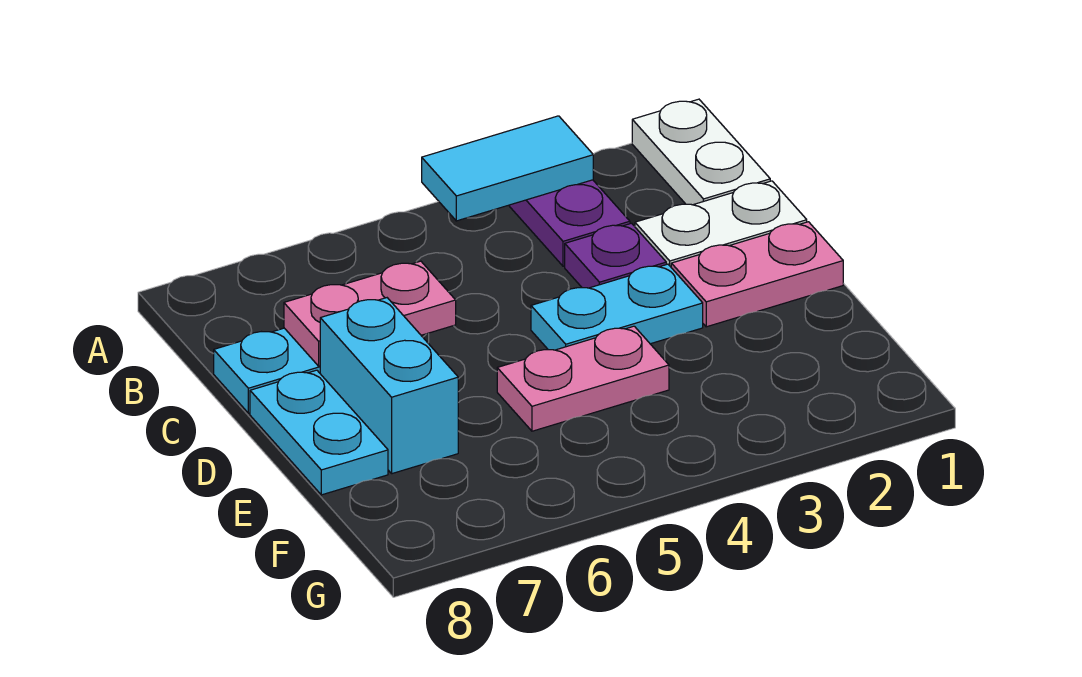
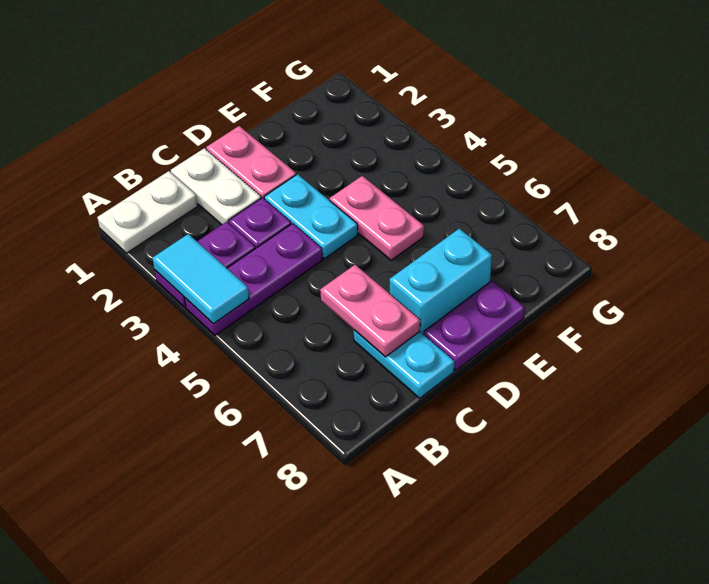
none -> purple plate A4:C4 level 1
cyan plate D8:E8 level 1 -> purple plate D8:E8 level 1

